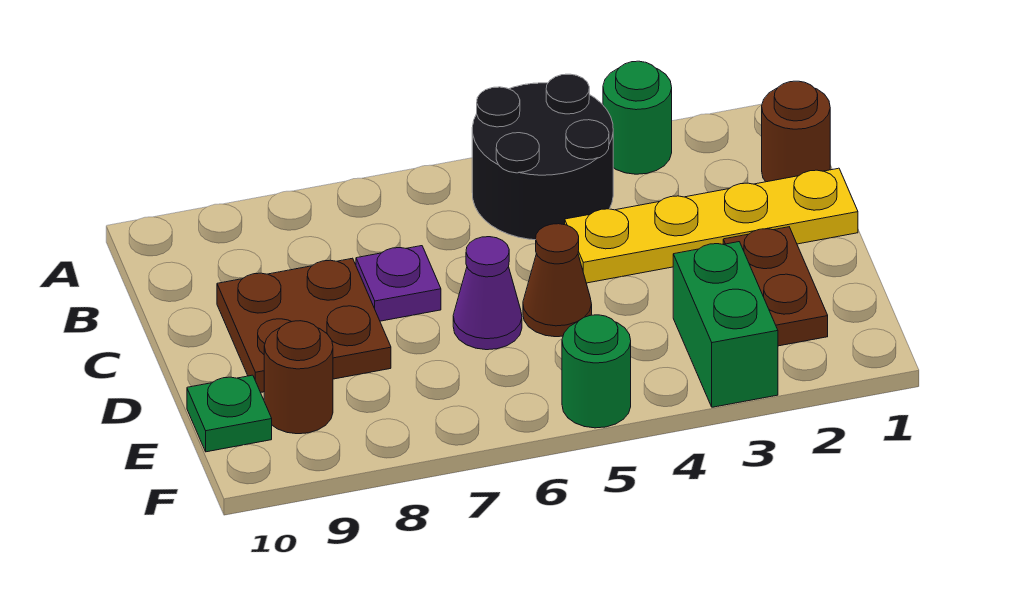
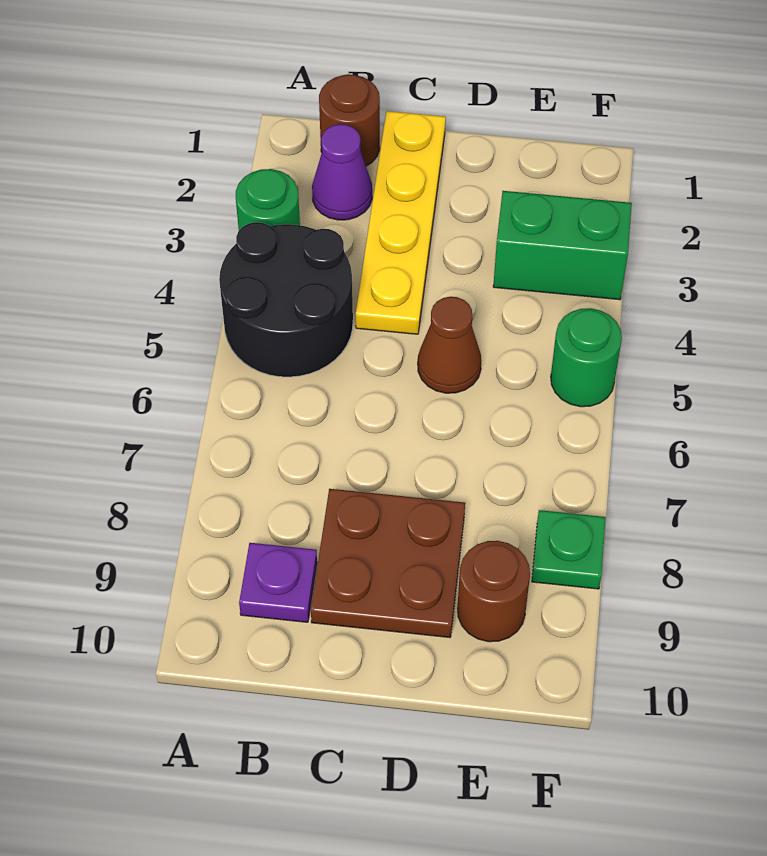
purple plate C7 level 1 -> purple plate B9 level 1
brown plate D2:E2 level 1 -> none
purple cone D6 level 1 -> purple cone B2 level 1
green plate E10 level 1 -> green plate F8 level 1

